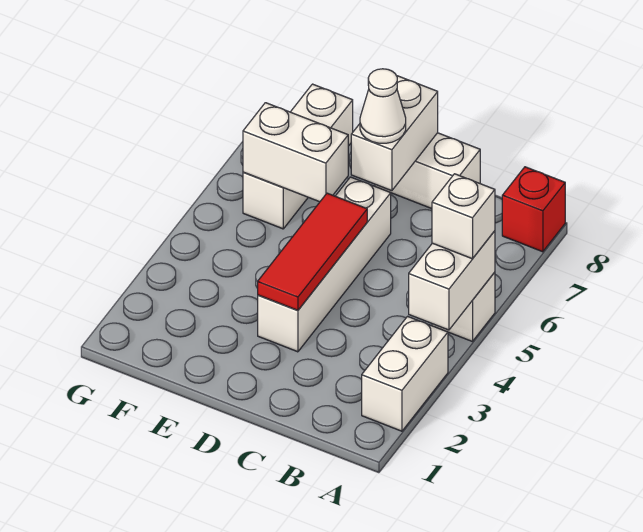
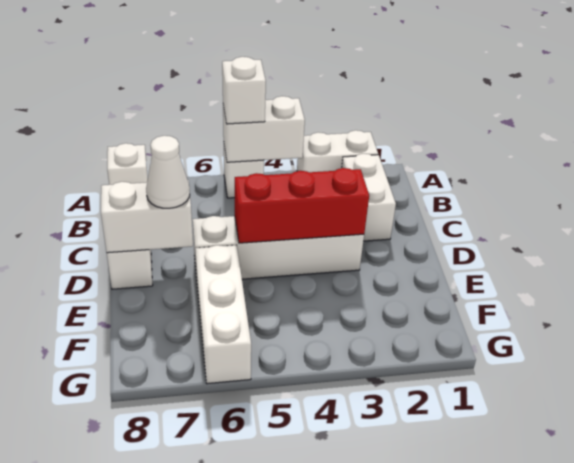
red brick A8 level 1 -> white brick A8 level 1
red tile D3:D5 level 2 -> red brick D3:D5 level 2
white brick E6:F6 level 2 -> white brick B2:C2 level 1
white brick F6:F8 level 1 -> white brick E6:G6 level 1

